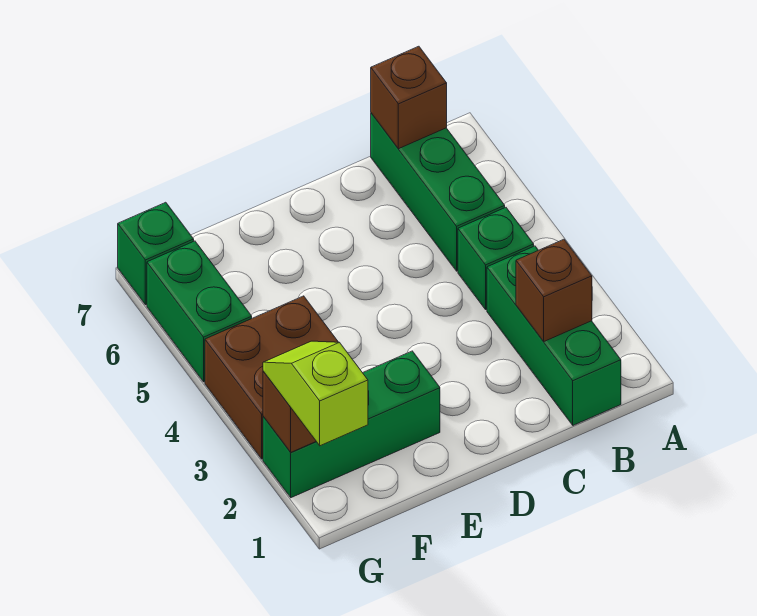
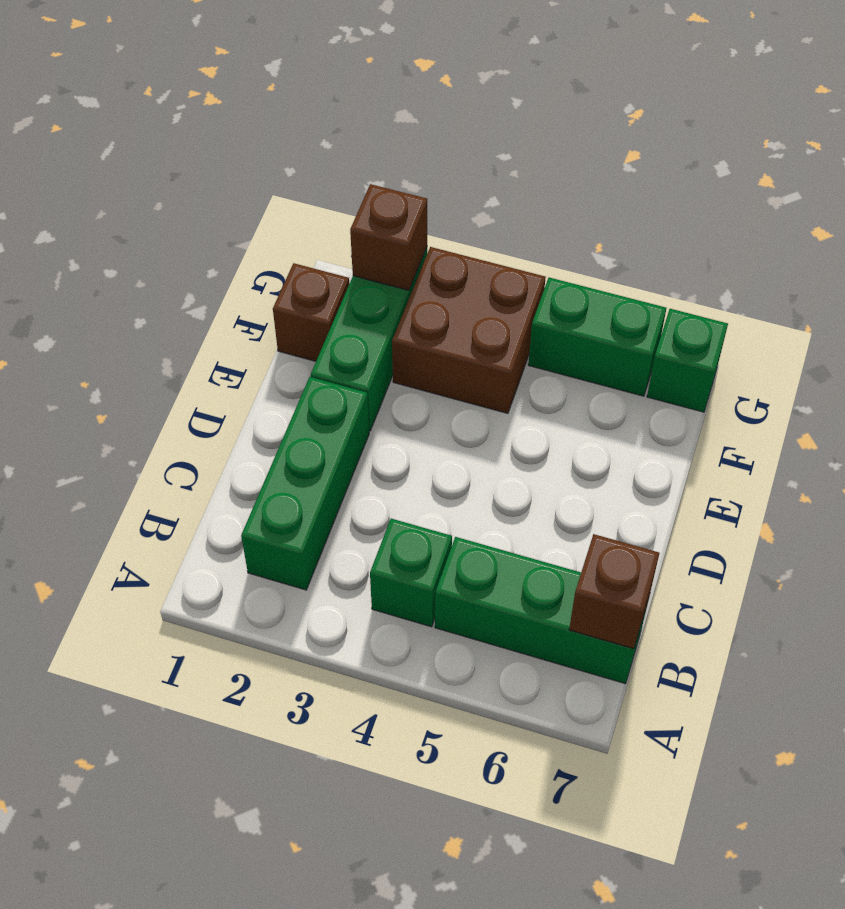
green brick B1:B3 level 1 -> green brick B2:D2 level 1
brown brick B2 level 2 -> brown brick F1 level 1
lime slope G1:G2 level 3 top 1 -> none

